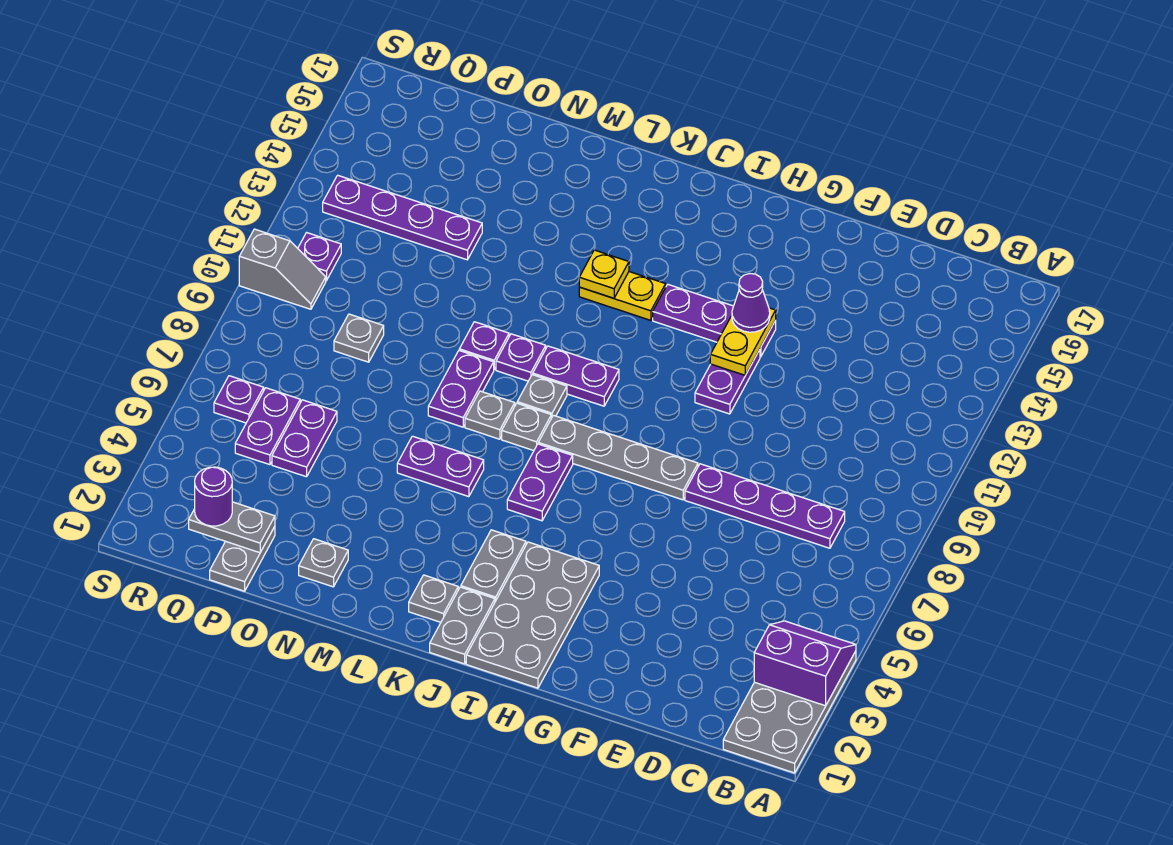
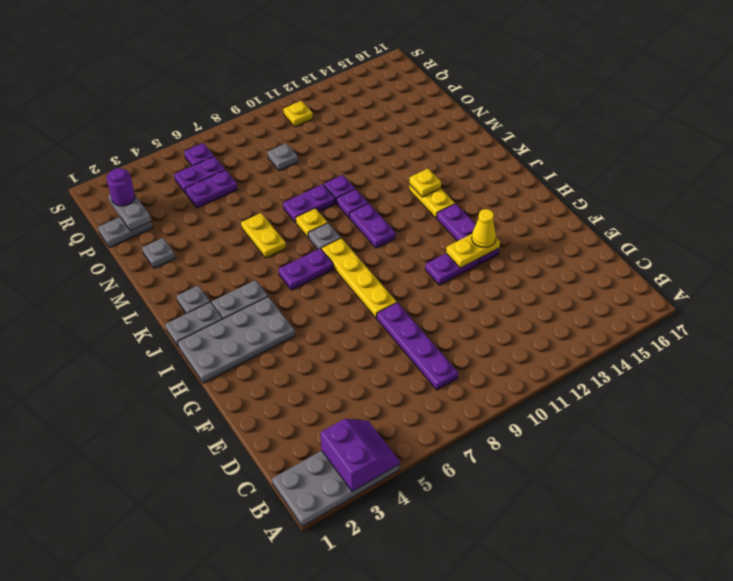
grey plate G8:J8 level 1 -> yellow plate G8:J8 level 1
purple cone G13 level 3 -> yellow cone G13 level 3
grey plate K9 level 1 -> none
purple plate L6:M6 level 1 -> yellow plate L6:M6 level 1
grey plate L8 level 1 -> yellow plate L8 level 1
purple plate O13:R13 level 1 -> none
grey slope R10:S10 level 1 top S -> none
purple plate R11 level 1 -> yellow plate R11 level 1

